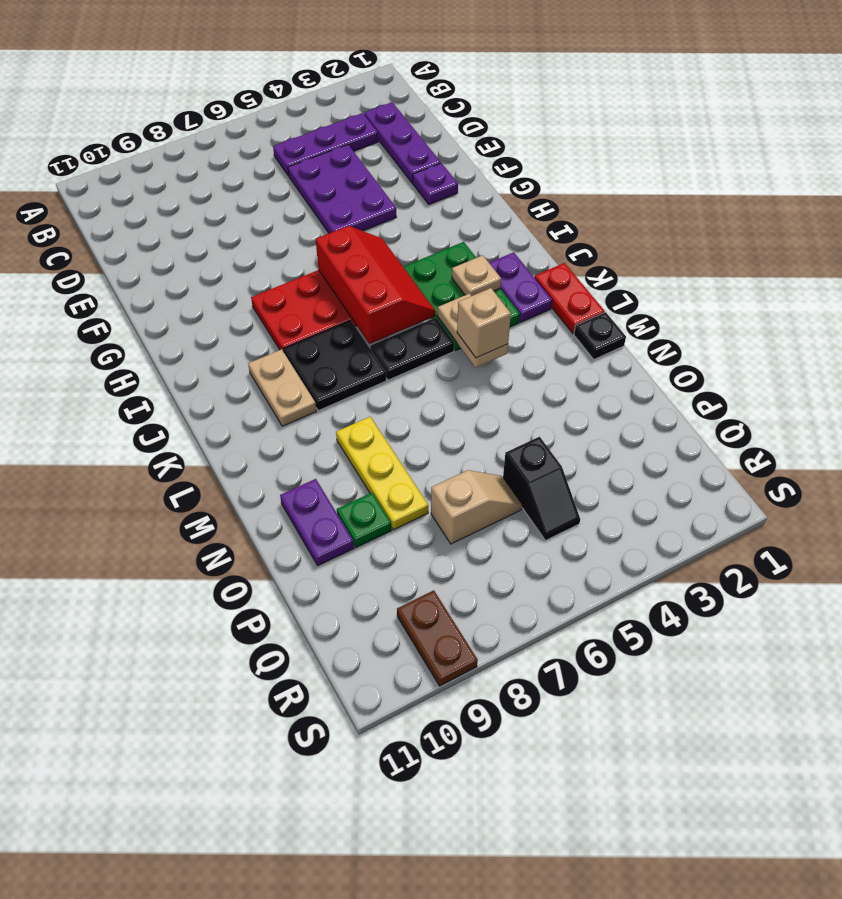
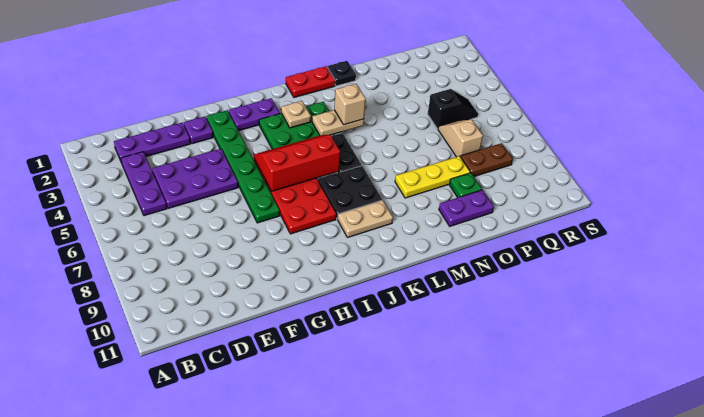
none -> green plate G2:G7 level 1
purple plate J2:K2 level 1 -> purple plate H2:I2 level 1
brown plate R9:S9 level 1 -> brown plate P8:Q8 level 1

